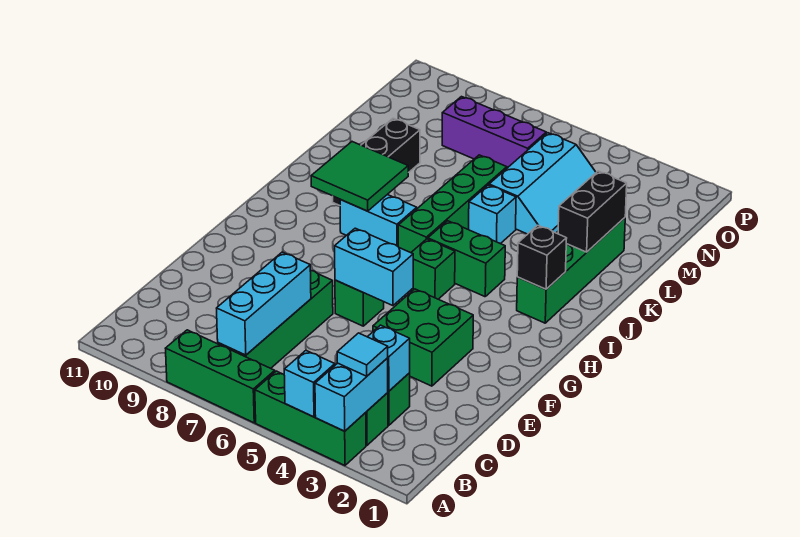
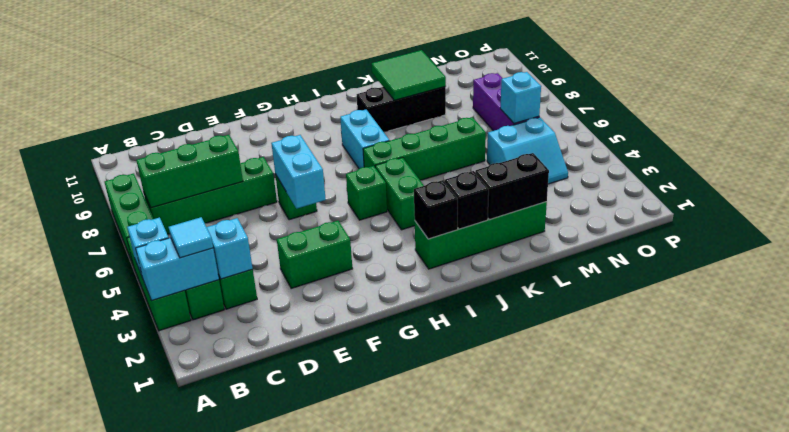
cyan brick B7:D7 level 2 -> green brick B7:D7 level 2
green brick E3:F4 level 1 -> green brick E3:F3 level 1
green tile I8:J9 level 2 -> green tile K9:L10 level 2
none -> black brick J2 level 2
cyan brick K5 level 1 -> cyan brick N6 level 2
cyan slope L4:N5 level 1 top 5 -> cyan slope M4:N5 level 1 top 5

